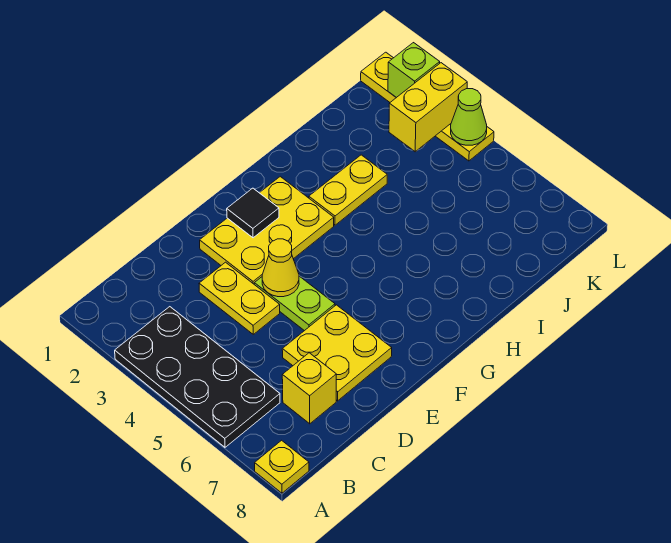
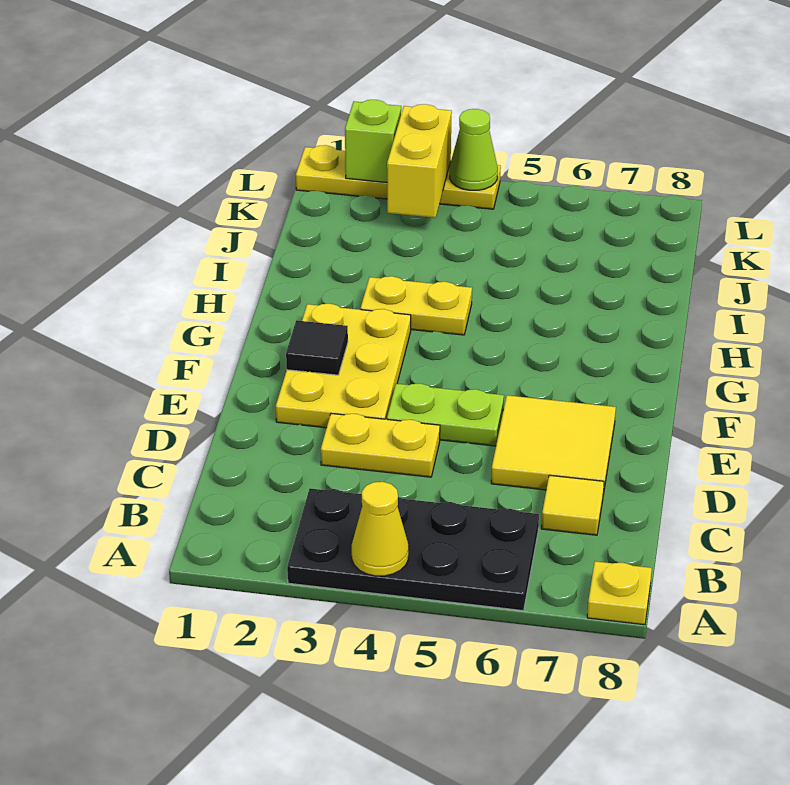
yellow brick C7 level 1 -> yellow tile C7 level 1
yellow plate D6:E7 level 1 -> yellow tile D6:E7 level 1
yellow cone E4 level 2 -> yellow cone A4 level 2
yellow plate H3:I3 level 1 -> yellow plate H3:H4 level 1

